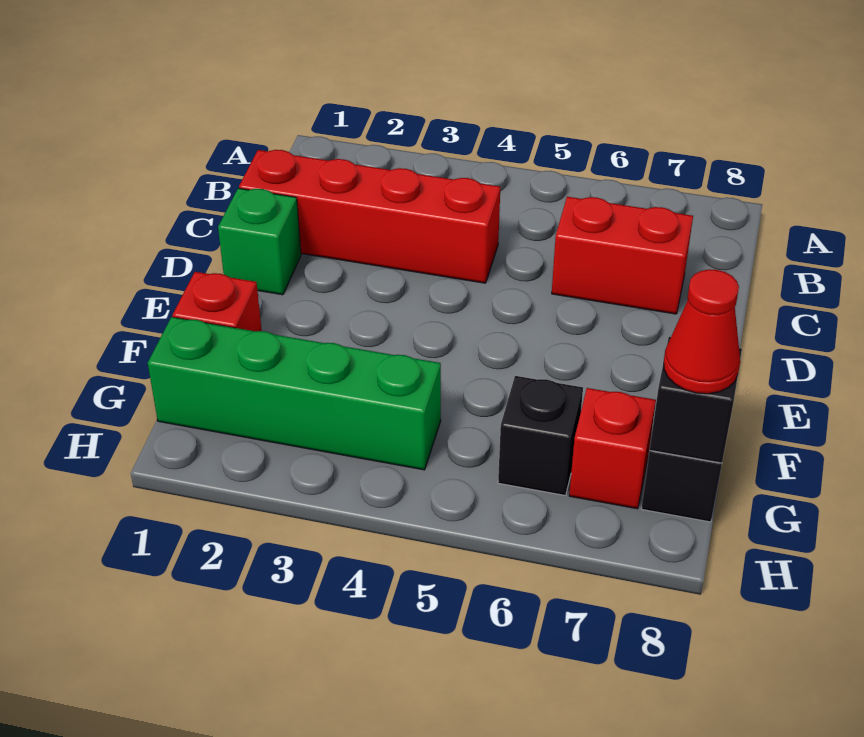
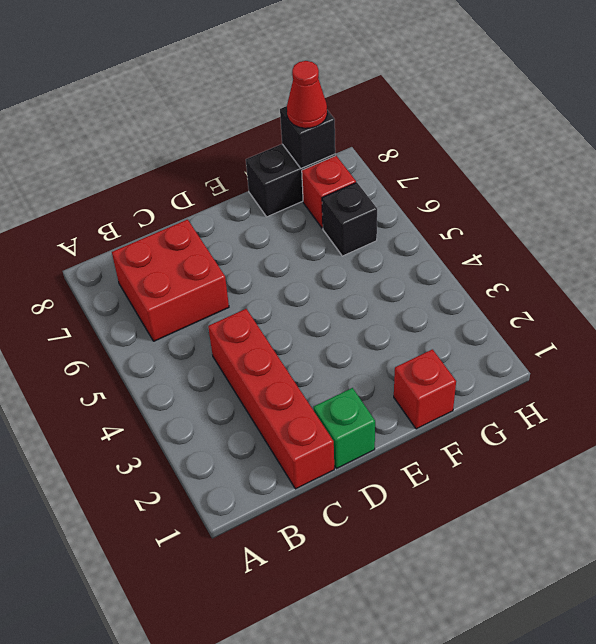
red brick C6:C7 level 1 -> red brick B6:C7 level 1
green brick G1:G4 level 1 -> none

